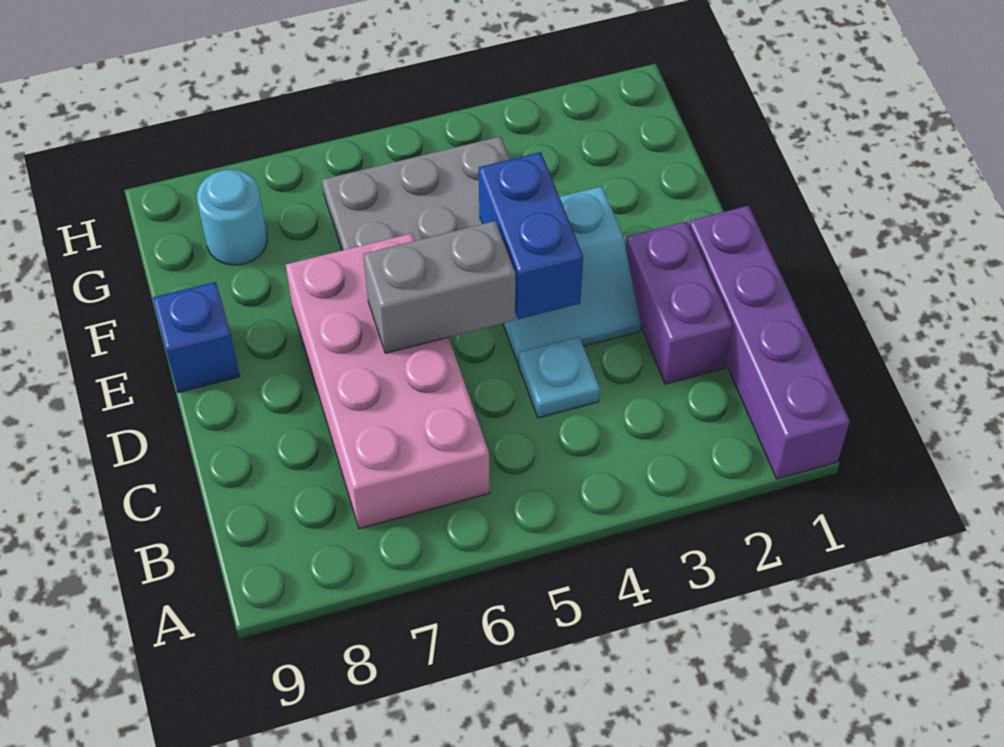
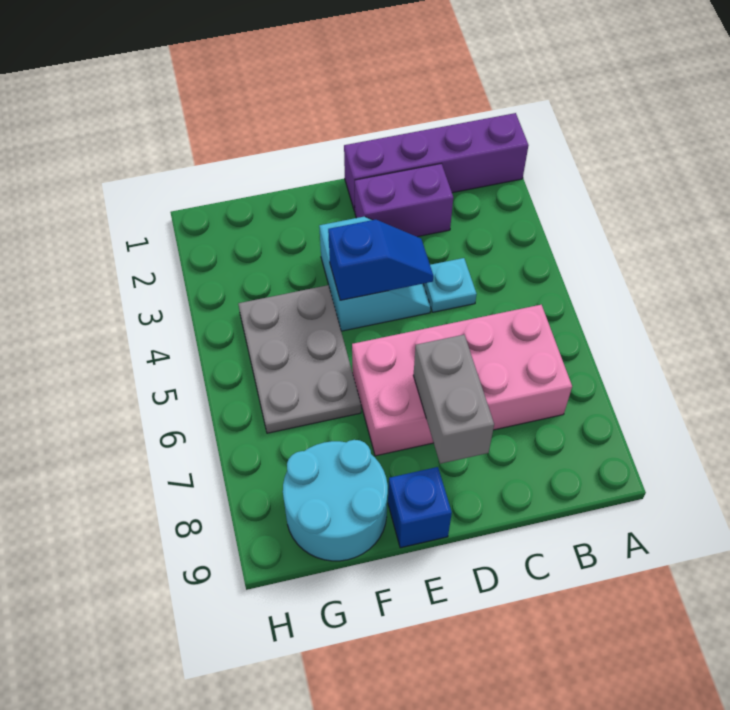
blue brick D4:E4 level 2 -> blue slope D4:E4 level 2 top E
grey brick D5:D6 level 2 -> grey brick D7:D8 level 2
cyan round brick G8 level 1 -> cyan round brick F8:G9 level 1

